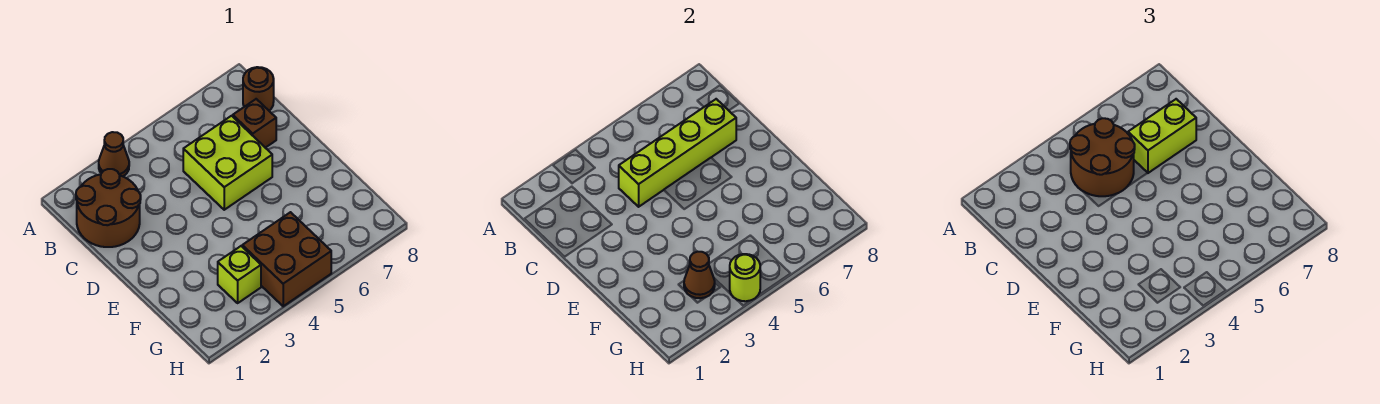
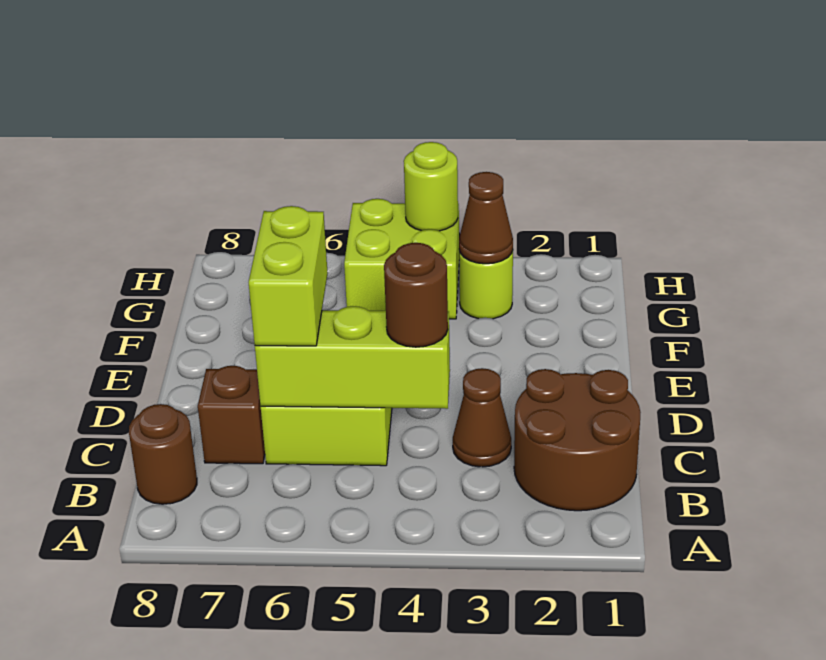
brown cone A3 level 1 -> brown cone C3 level 1
brown round brick B4:C5 level 3 -> brown round brick C4 level 3
lime brick C4:C7 level 2 -> lime brick C4:C6 level 2
lime brick C6:C7 level 3 -> lime brick C6:D6 level 3
lime brick G3 level 1 -> lime round brick G3 level 1
brown brick G4:H5 level 1 -> lime brick G4:H5 level 1

